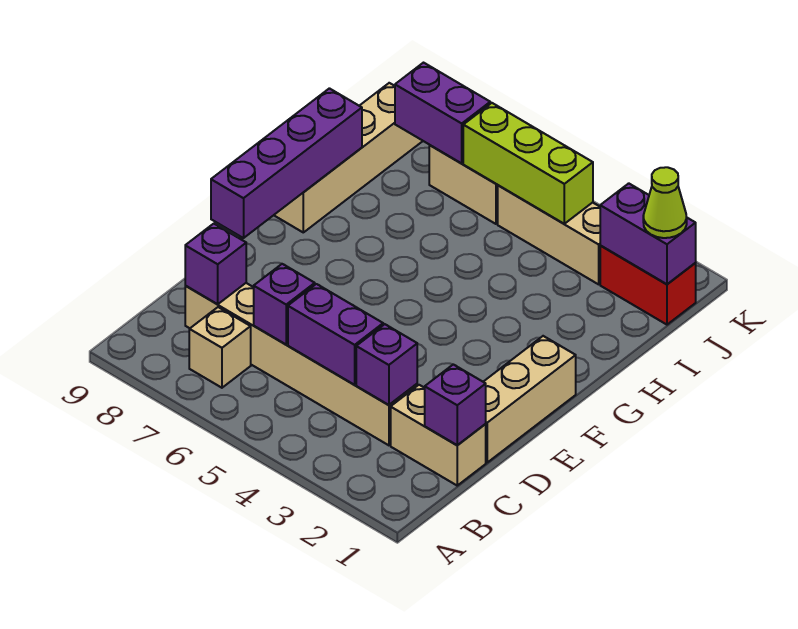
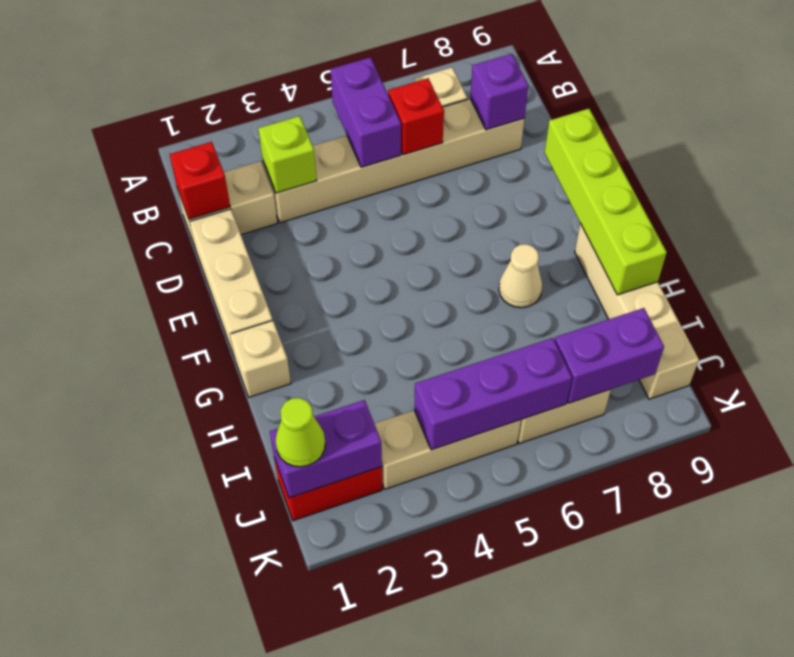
purple brick C1 level 2 -> red brick C1 level 2
purple brick C3 level 2 -> lime brick C3 level 2
purple brick C4:C5 level 2 -> purple brick B5:C5 level 2
purple brick C6 level 2 -> red brick C6 level 2
purple brick E9:H9 level 2 -> lime brick E9:H9 level 2
none -> tan brick G1 level 1
none -> tan cone G7 level 1
lime brick J4:J6 level 2 -> purple brick J4:J6 level 2

